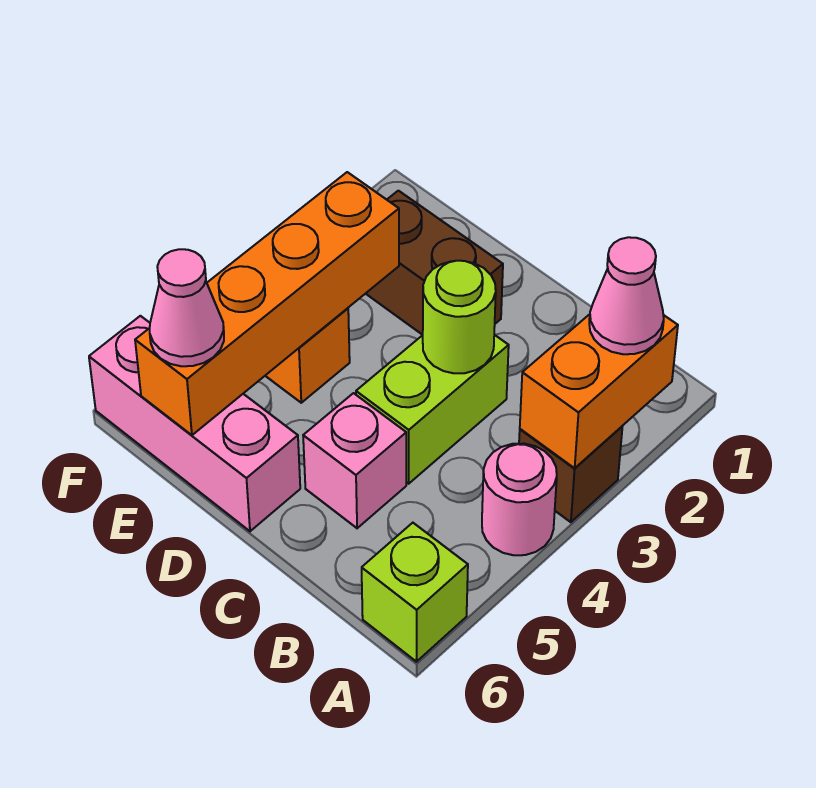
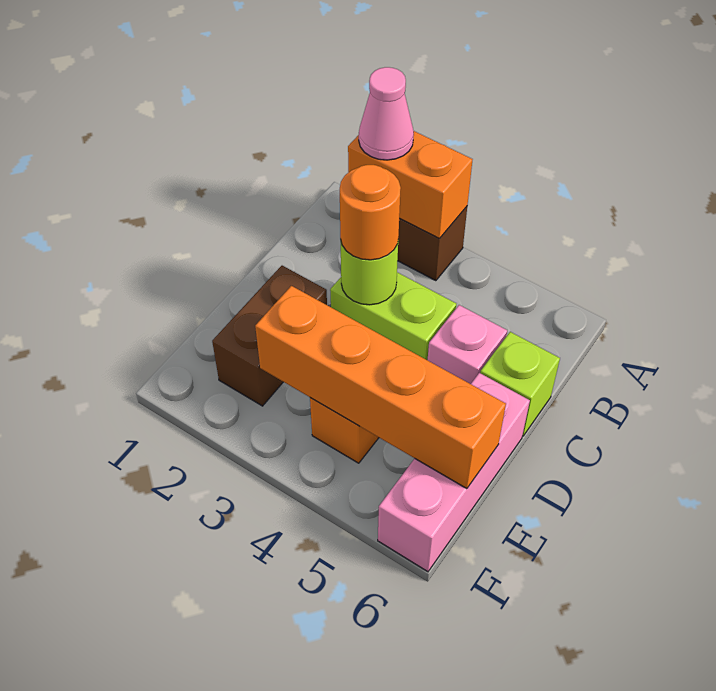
pink round brick A4 level 1 -> none
lime brick A6 level 1 -> lime brick C6 level 1
none -> orange round brick C3 level 3
pink cone E6 level 3 -> none

